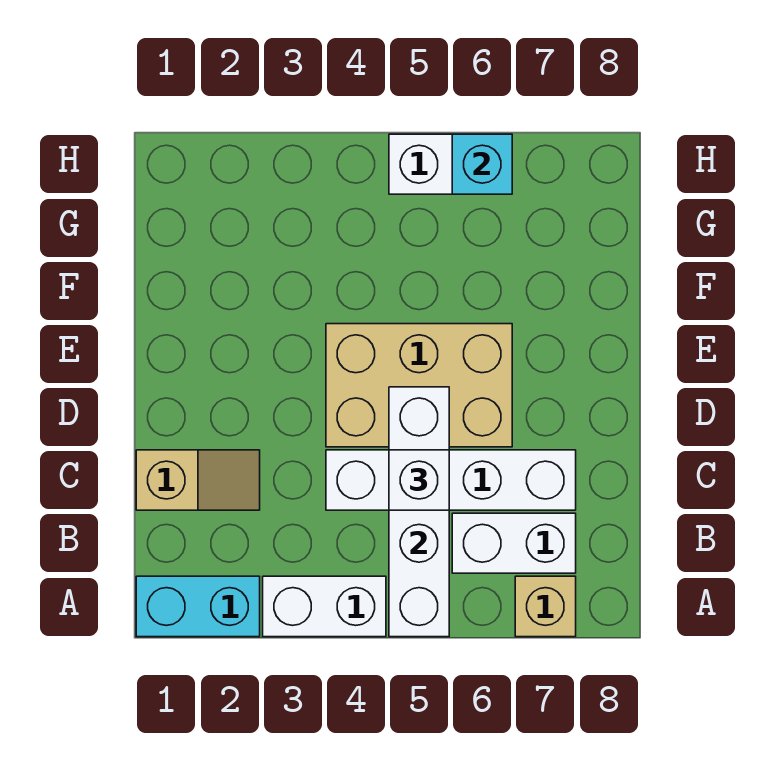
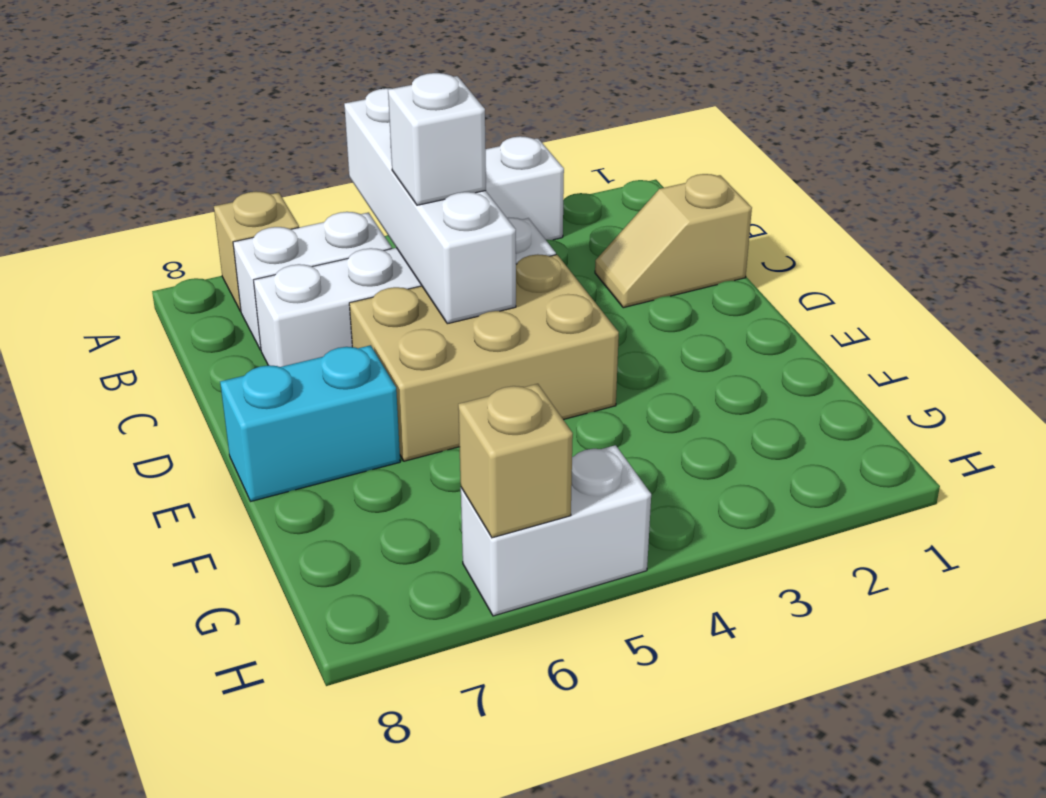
cyan brick A1:A2 level 1 -> cyan brick E7:E8 level 1
cyan brick H6 level 2 -> tan brick H6 level 2

